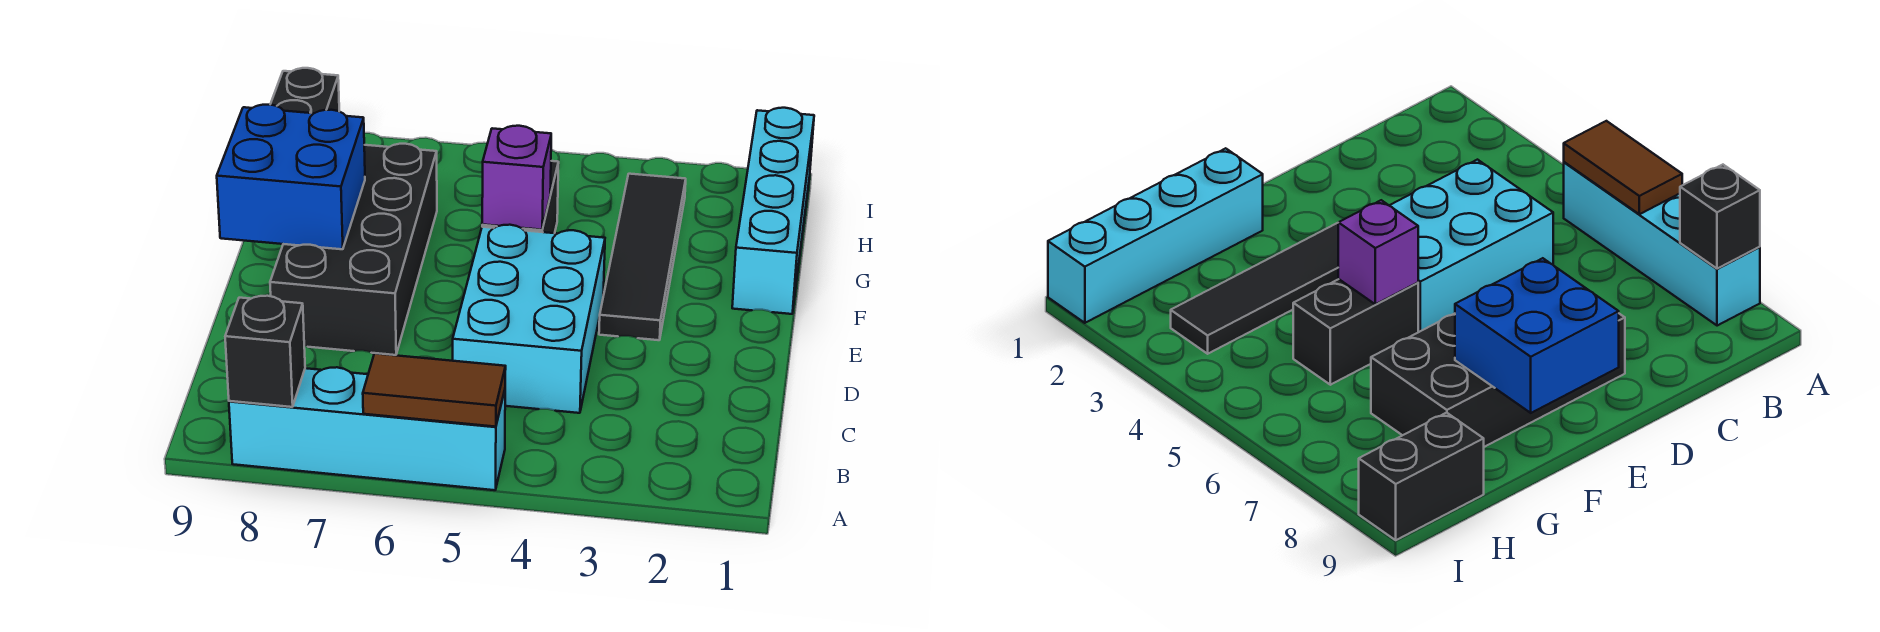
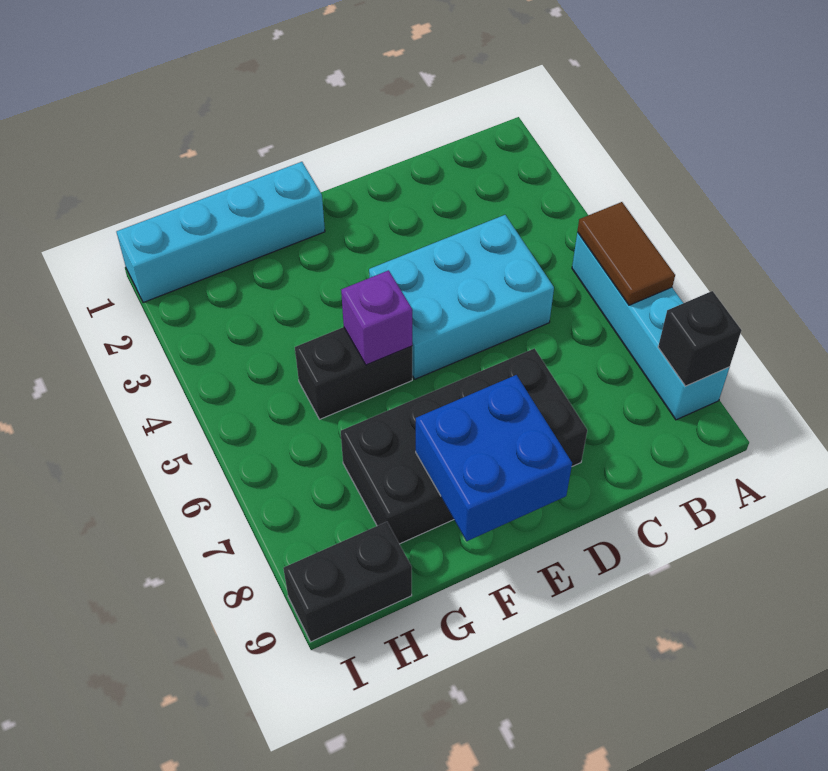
black tile E3:H3 level 1 -> none

